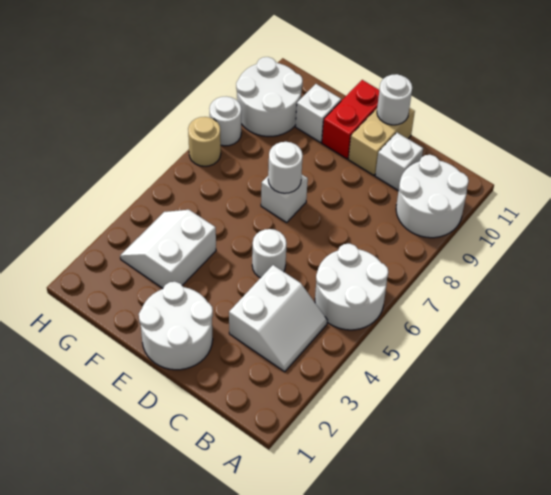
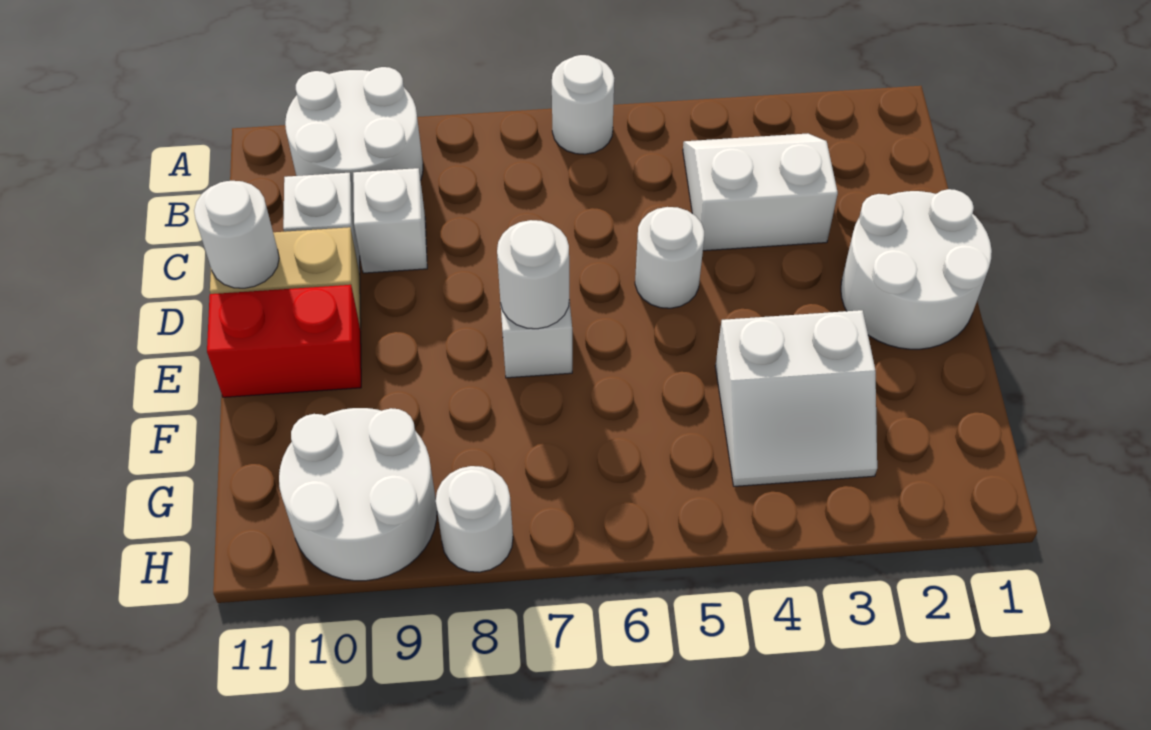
white round brick A5:B6 level 1 -> white round brick A6 level 1
white brick F10 level 1 -> white brick C9 level 1
tan round brick H7 level 1 -> none

